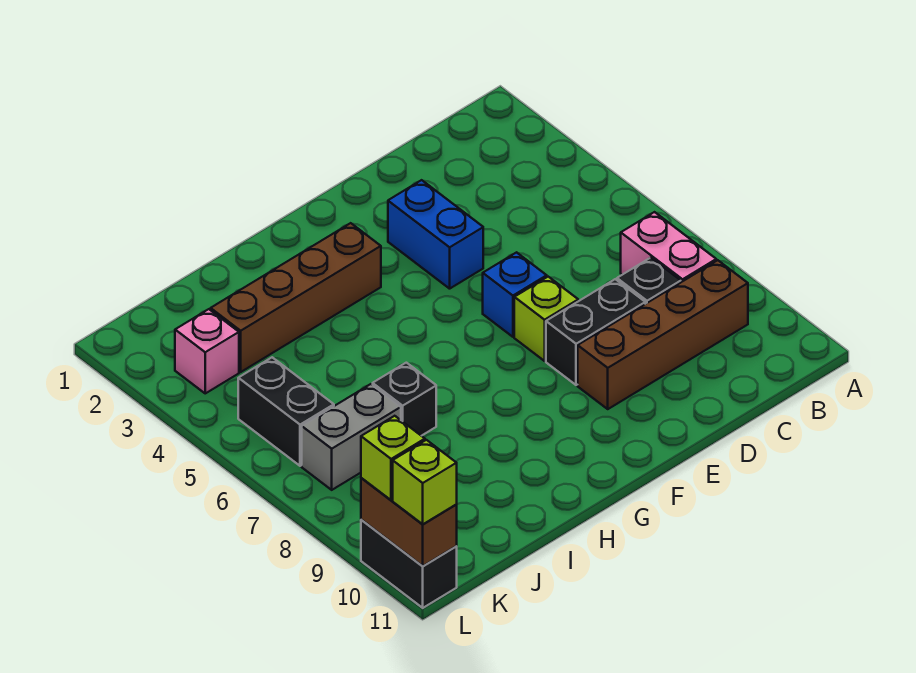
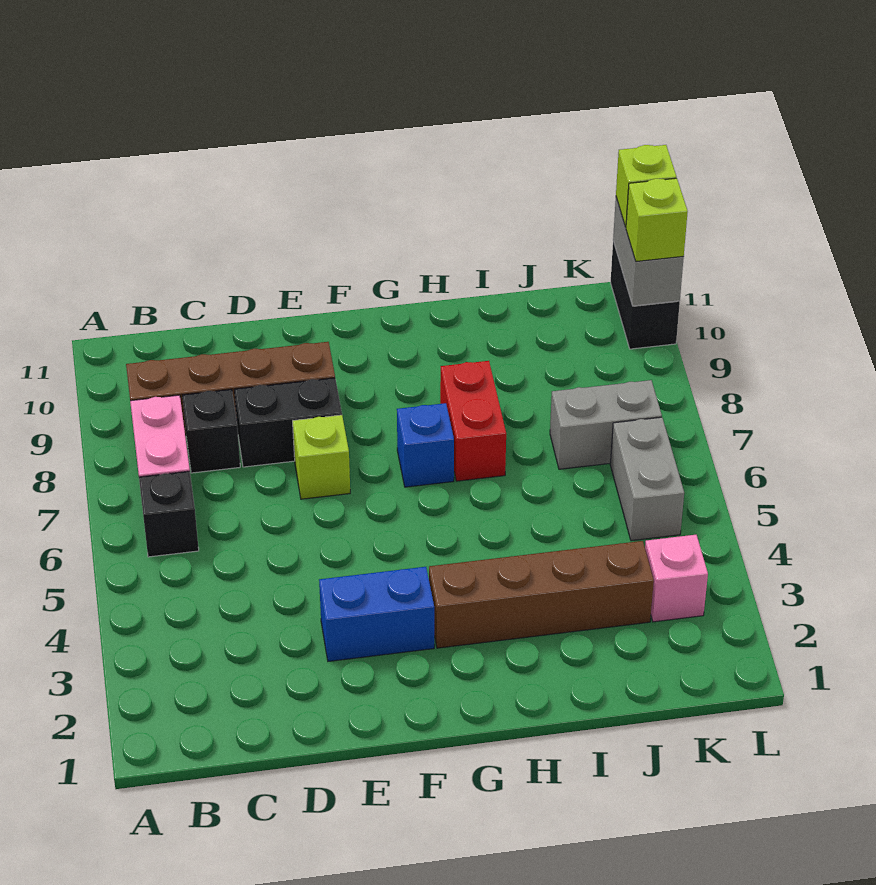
blue brick E3:E4 level 1 -> blue brick E3:F3 level 1
blue brick E6 level 1 -> blue brick G7 level 1
none -> red brick H7:H8 level 1
black brick I7 level 1 -> black brick B6 level 1
black brick K5:K6 level 1 -> grey brick K5:K6 level 1
brown brick L10:L11 level 2 -> grey brick L10:L11 level 2

